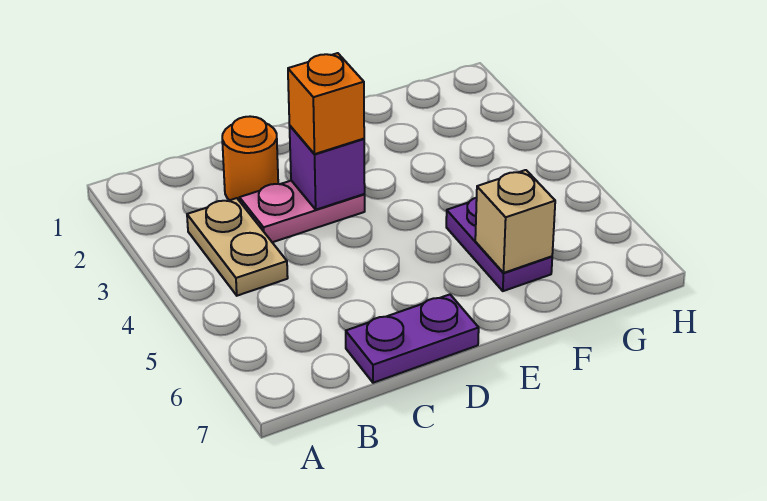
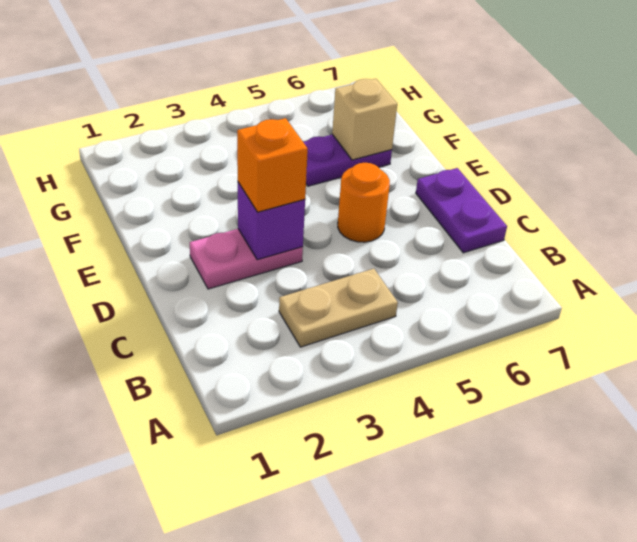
orange round brick C2 level 1 -> orange round brick D5 level 1
pink plate C3:D3 level 1 -> pink plate D2:D3 level 1

